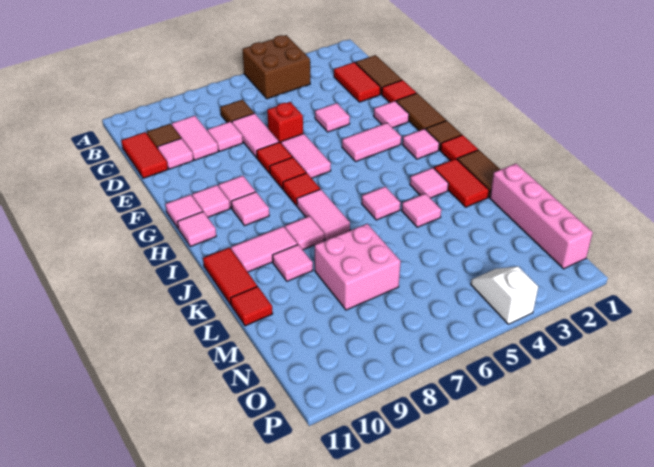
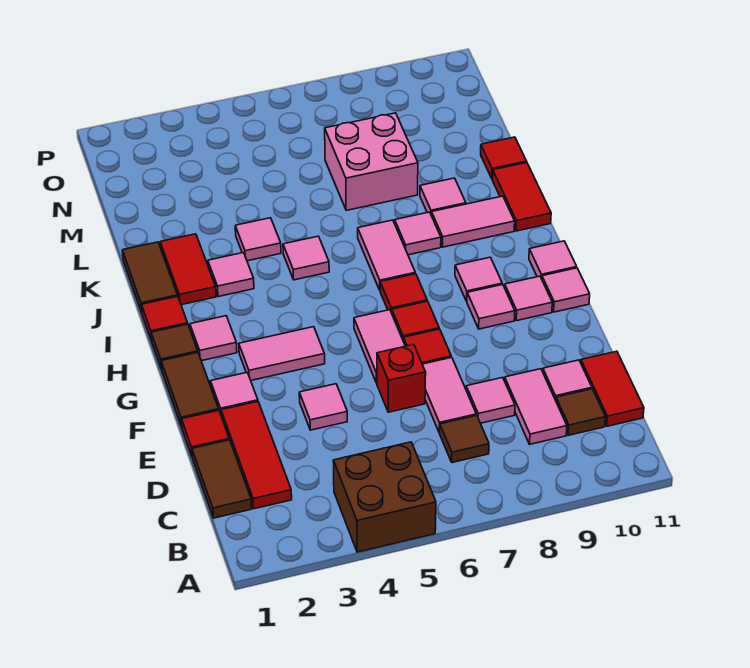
red tile C2:D2 level 1 -> red tile C2:E2 level 1
pink brick L1:O1 level 1 -> none
white slope O4:P4 level 1 top P -> none

